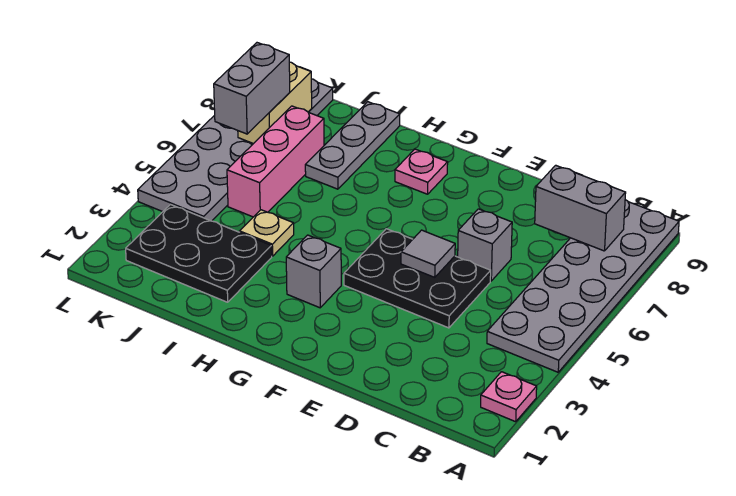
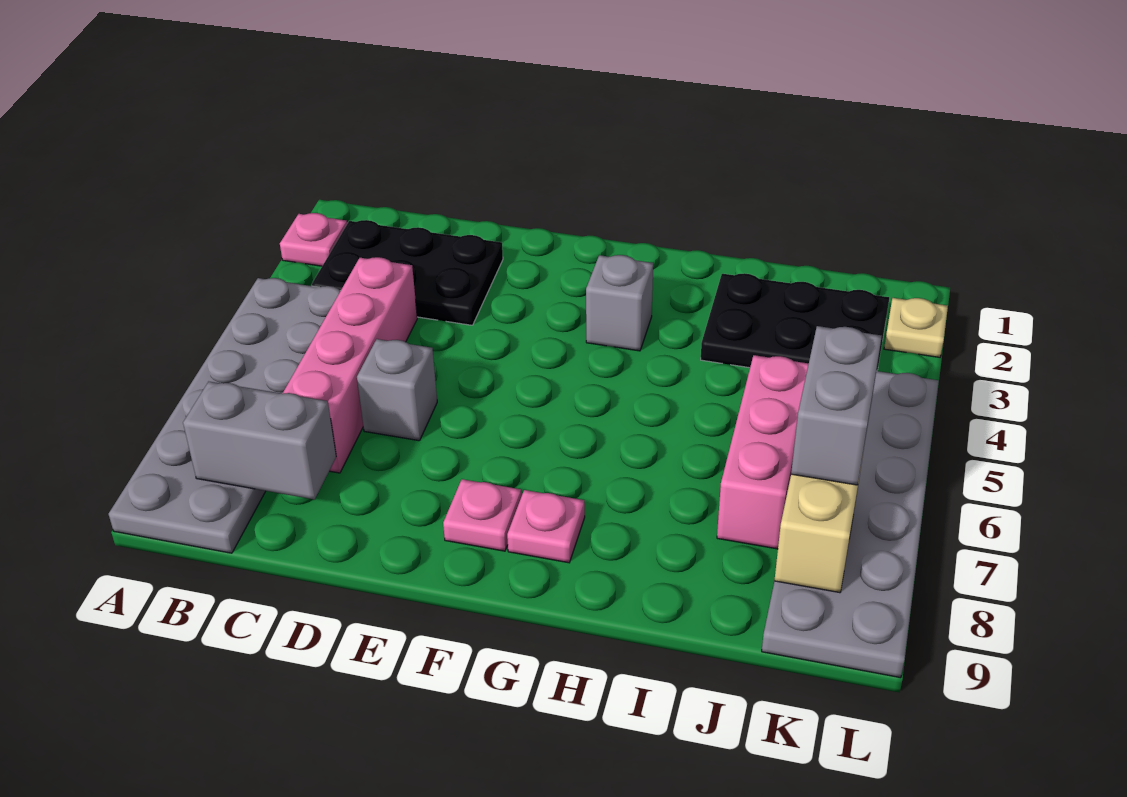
none -> pink brick C4:C7 level 1
black plate D4:F5 level 1 -> black plate B2:D3 level 1
grey tile E5 level 2 -> none
none -> pink plate F8 level 1
tan plate I4 level 1 -> tan plate L2 level 1
grey plate I7:I9 level 1 -> none

